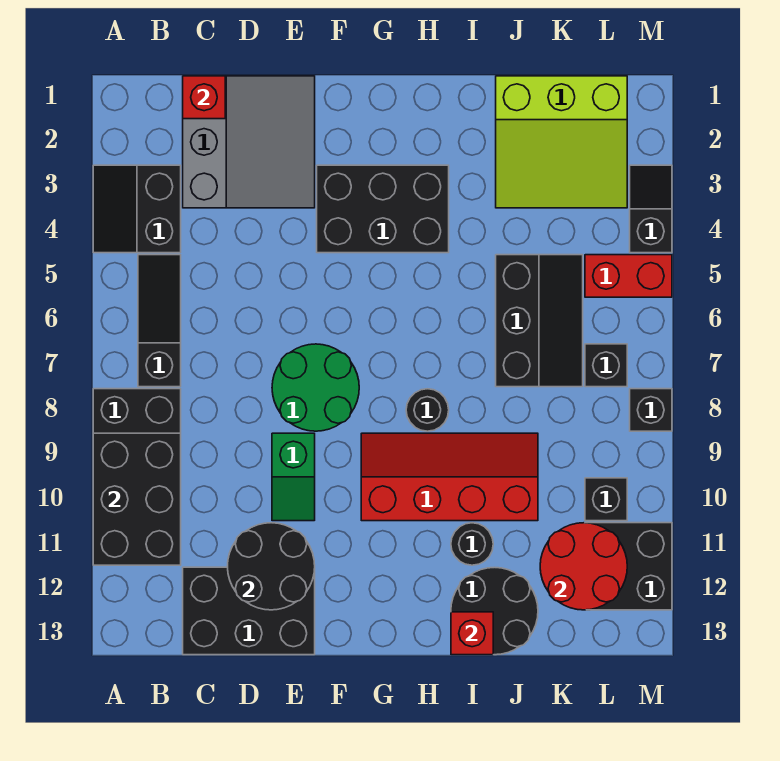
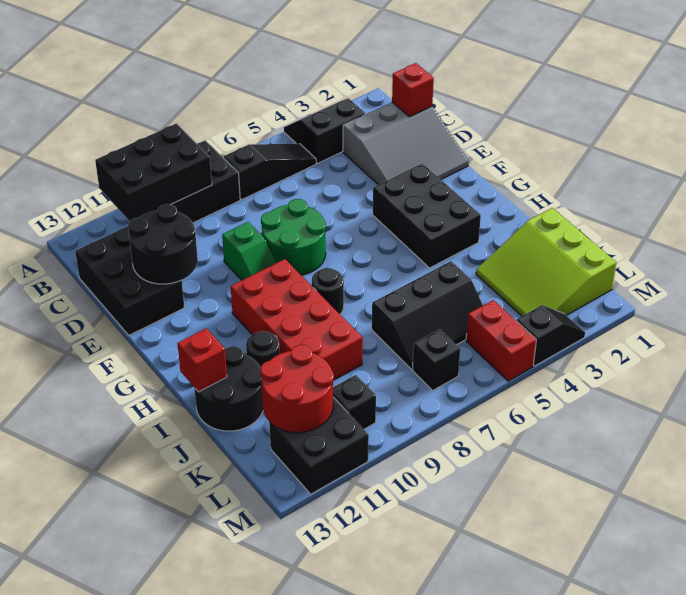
green slope E9:E10 level 1 top 9 -> green slope E9:F9 level 1 top E
red slope G9:J10 level 1 top 10 -> red brick G9:J10 level 1
black brick M8 level 1 -> none

